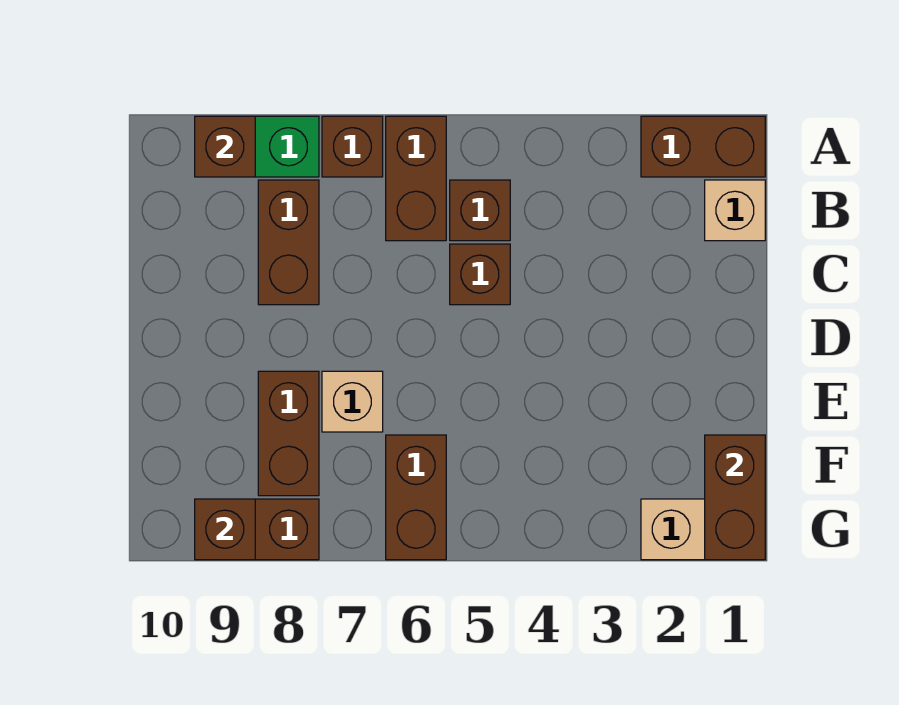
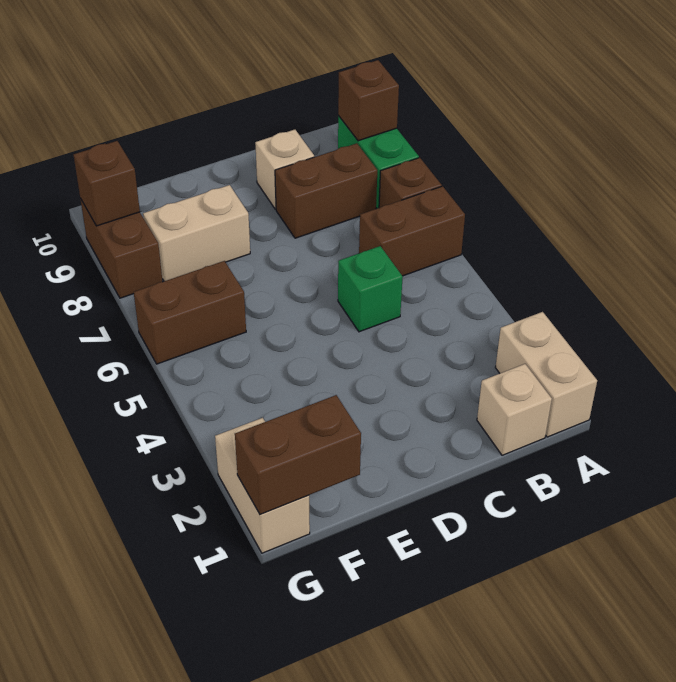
brown brick A1:A2 level 1 -> tan brick A1:A2 level 1
brown brick B5 level 1 -> none
brown brick C5 level 1 -> green brick C5 level 1
tan brick E7 level 1 -> tan brick C9 level 1
brown brick E8:F8 level 1 -> tan brick E8:F8 level 1

